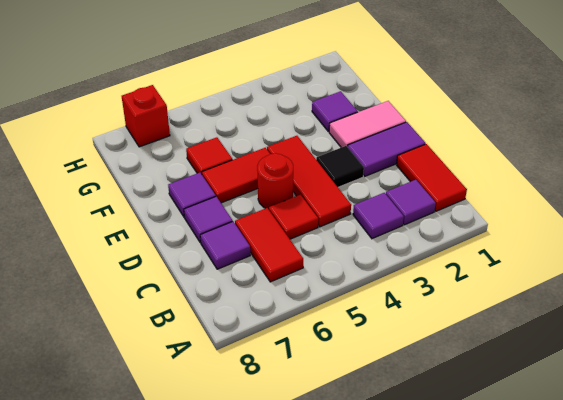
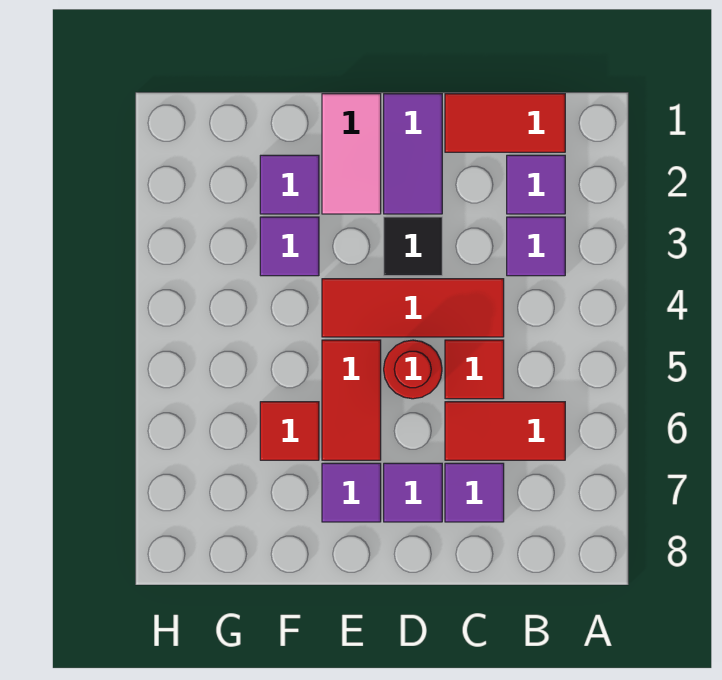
none -> purple tile F3 level 1
red brick H7 level 1 -> none

